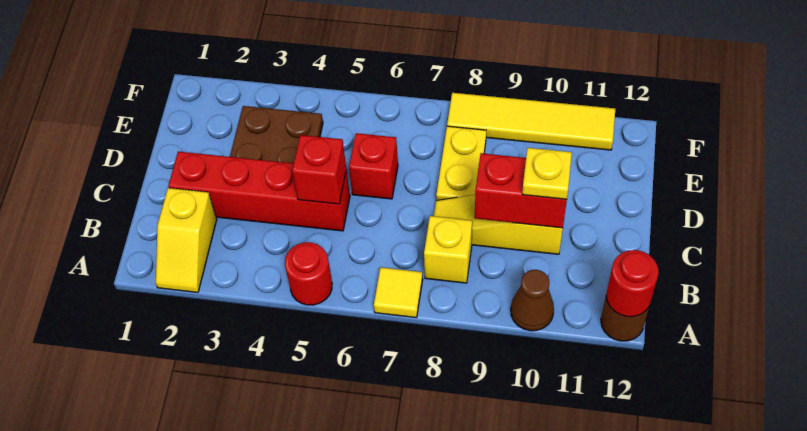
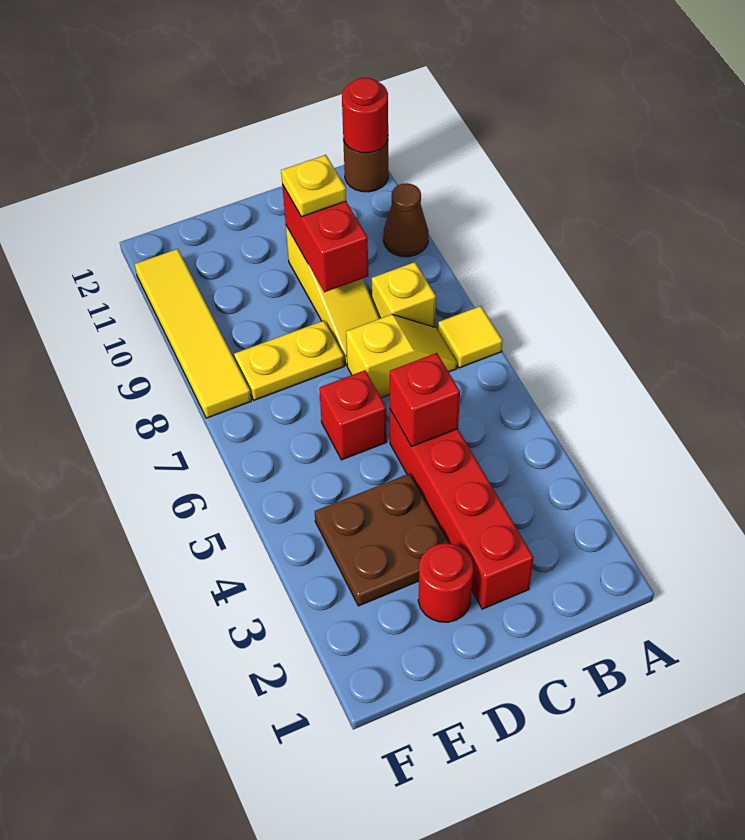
yellow slope A2:B2 level 1 top B -> yellow slope B7:C7 level 1 top C
red round brick A5 level 1 -> red round brick D2 level 1

